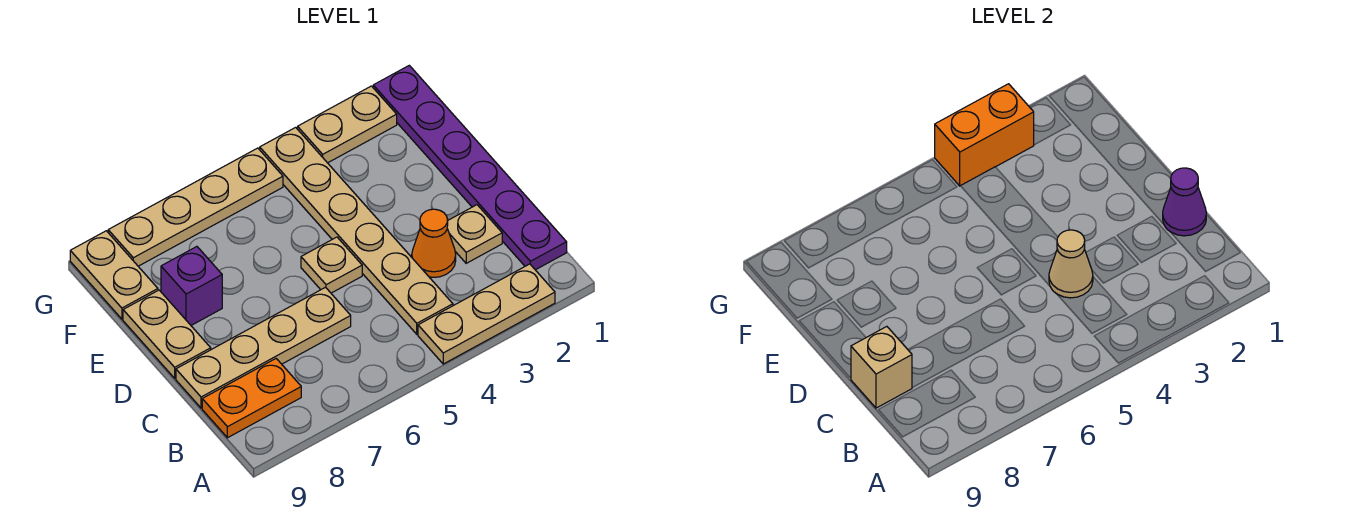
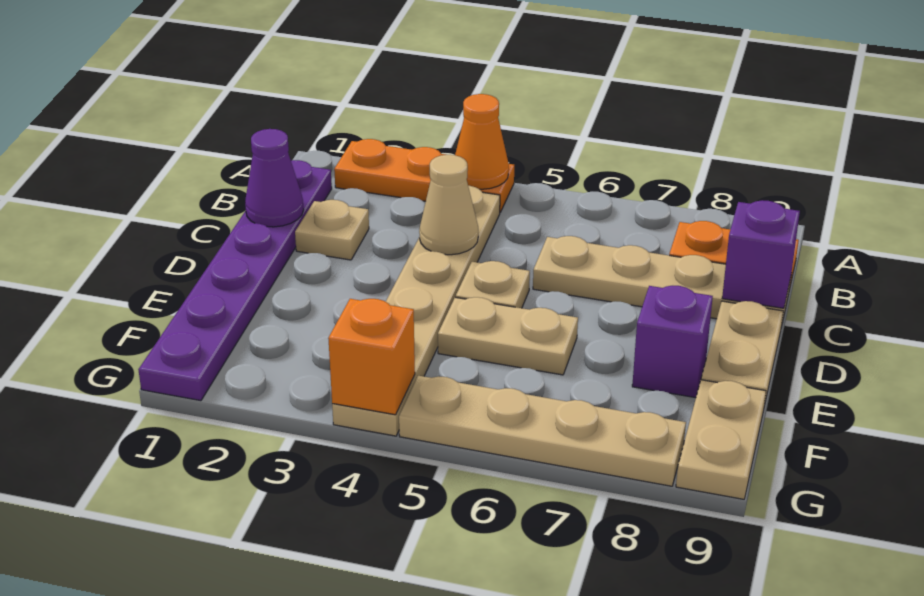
tan plate A2:A4 level 1 -> orange plate A2:A4 level 1
orange cone C3 level 1 -> orange cone A4 level 2
tan brick C9 level 2 -> purple brick C9 level 2
tan plate G2:G3 level 1 -> tan plate E5:E6 level 1
orange brick G3:G4 level 2 -> orange brick G4 level 2

